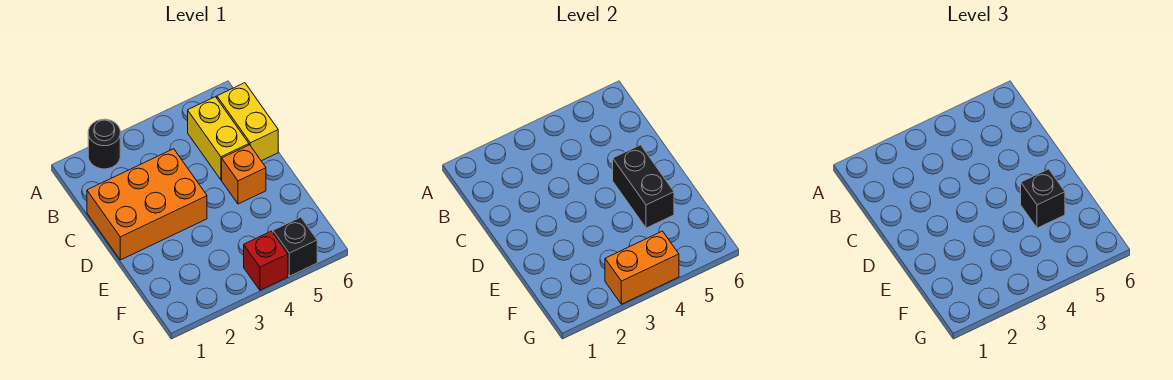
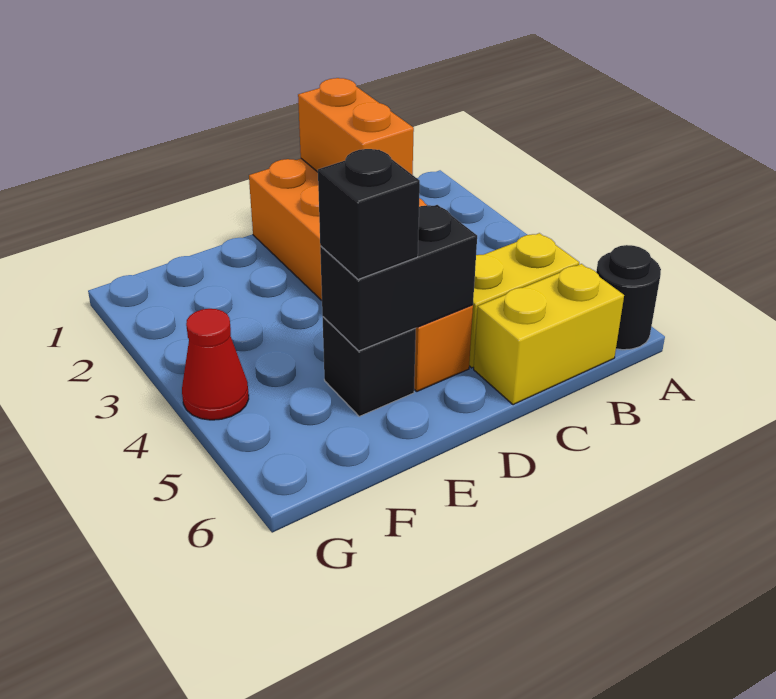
black round brick A2 level 1 -> black round brick A6 level 1
orange brick G3:G4 level 2 -> orange brick C1:C2 level 2
red brick G4 level 1 -> red cone G4 level 1
black brick G5 level 1 -> black brick E5 level 1

